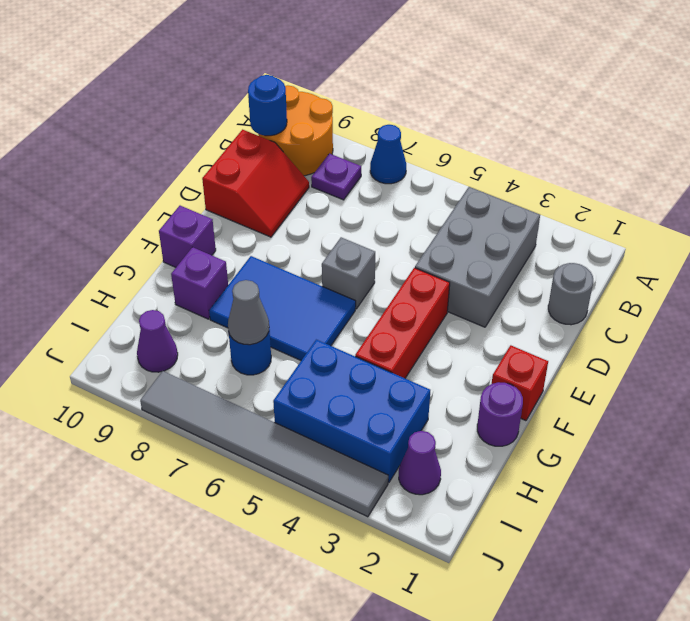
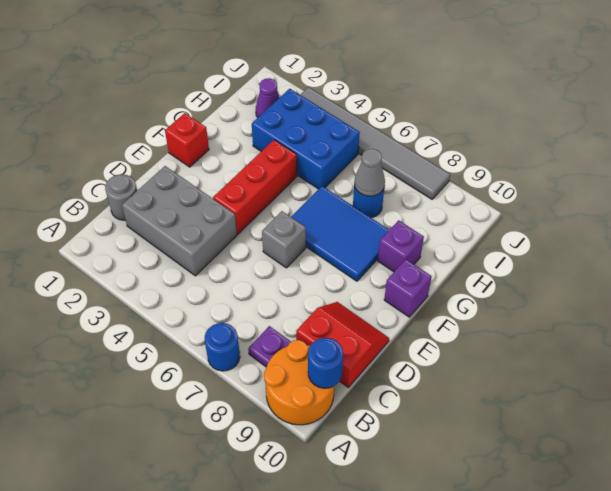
blue cone A7 level 1 -> blue round brick A7 level 1
grey brick B3:D4 level 1 -> grey brick C2:D4 level 1
red slope C9:D10 level 1 top 10 -> red slope C9:D10 level 1 top C
purple round brick G1 level 1 -> none
purple cone I9 level 1 -> none

